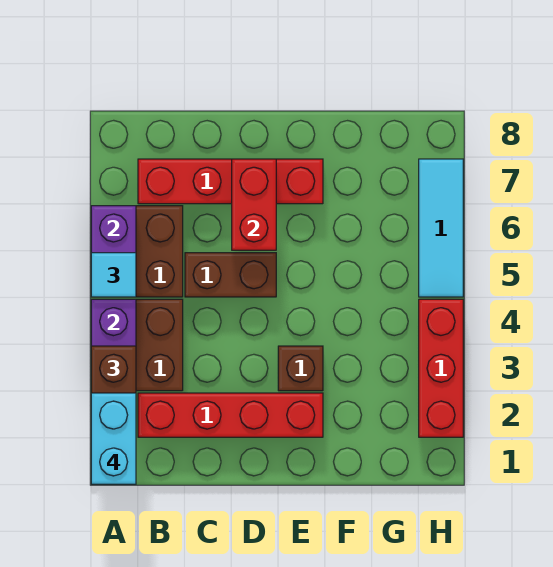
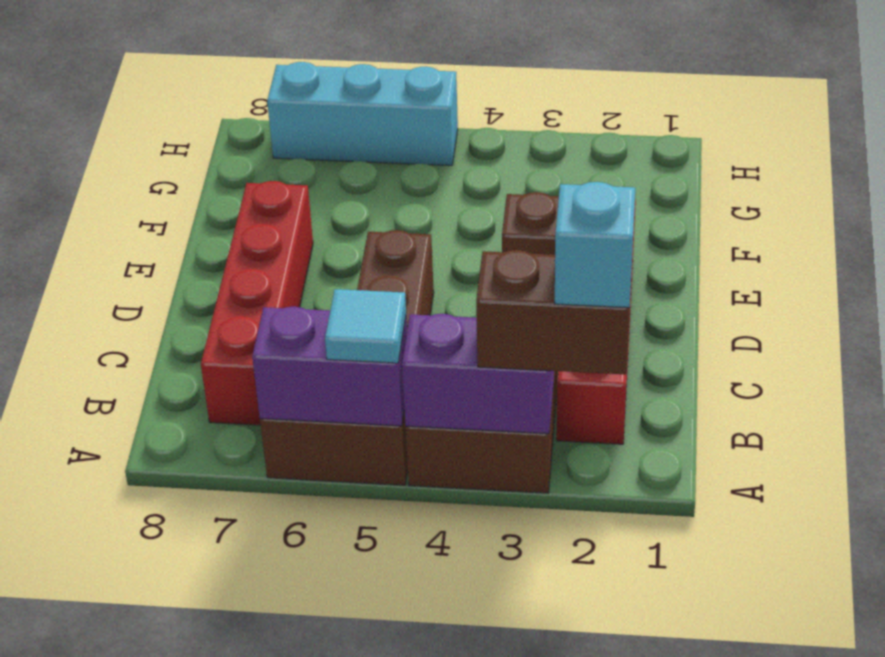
cyan brick A1:A2 level 4 -> cyan brick A2 level 4
red brick D6:D7 level 2 -> none
red brick H2:H4 level 1 -> none
cyan tile H5:H7 level 1 -> cyan brick H5:H7 level 1

